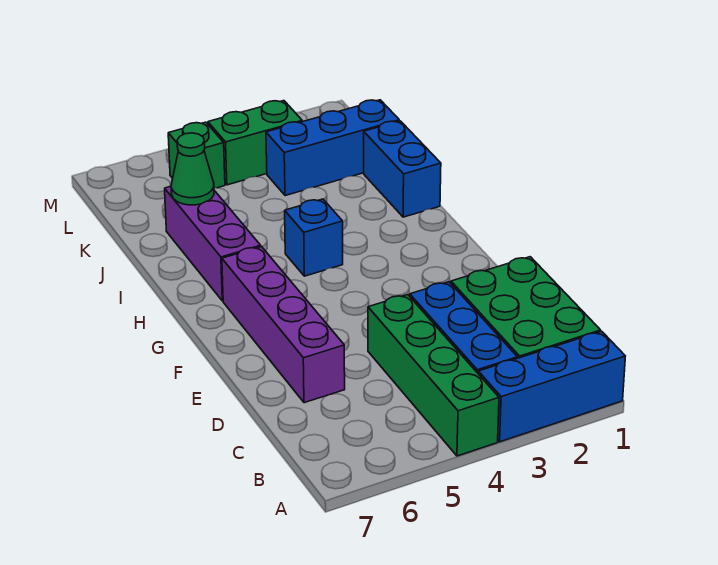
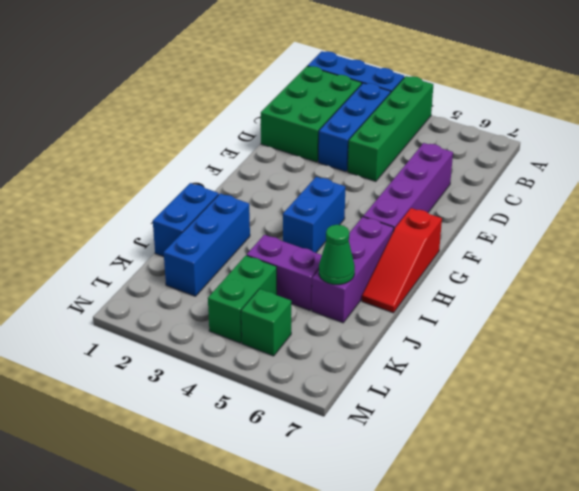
none -> red slope G7:I7 level 1 top G
blue brick H4 level 1 -> blue brick G4:H4 level 1
none -> purple brick J4:J5 level 1
blue brick K1:K3 level 1 -> blue brick I2:K2 level 1
green brick L3:L4 level 1 -> green brick K4:L4 level 1

